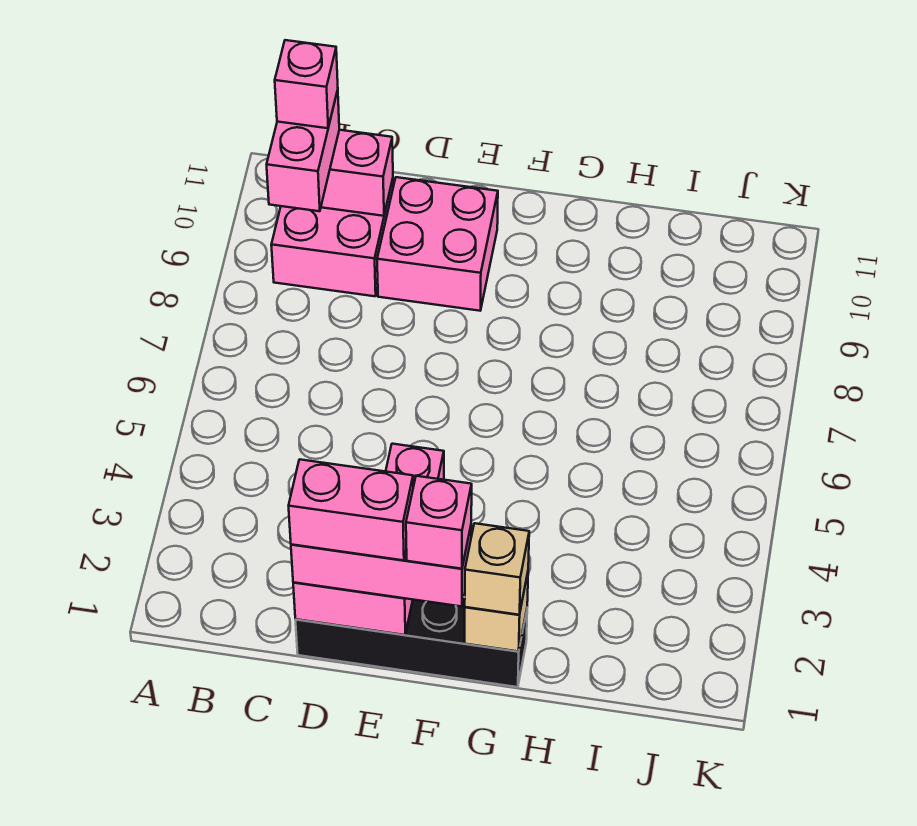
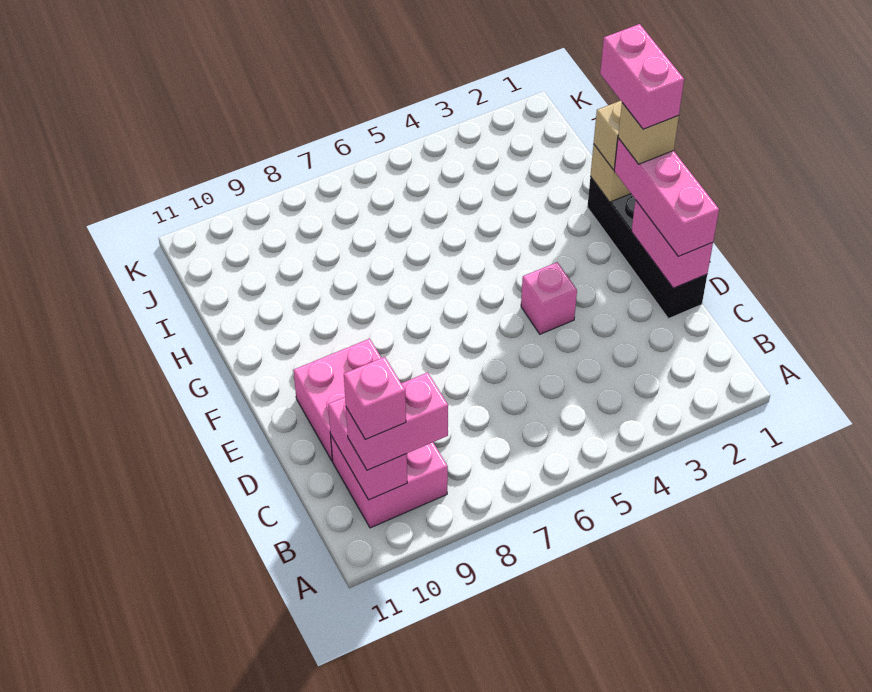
pink brick D1:E1 level 4 -> pink brick F1:G1 level 5
pink brick F1 level 4 -> tan brick F1 level 4

